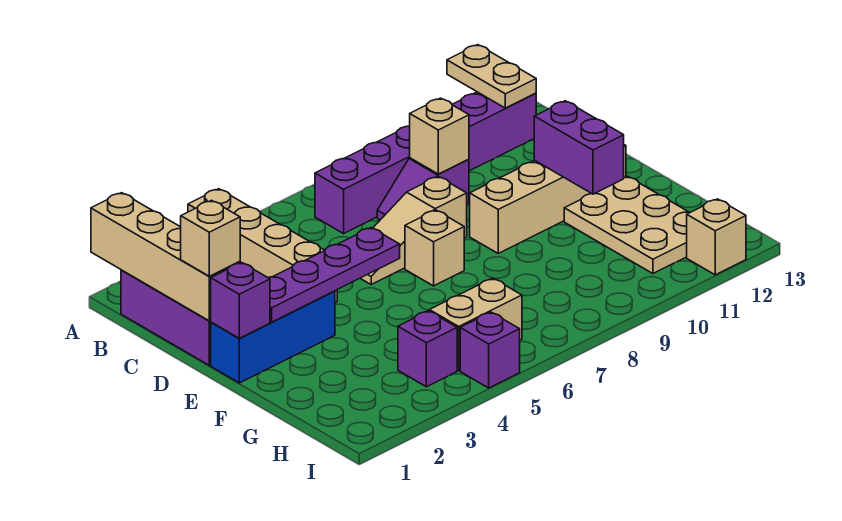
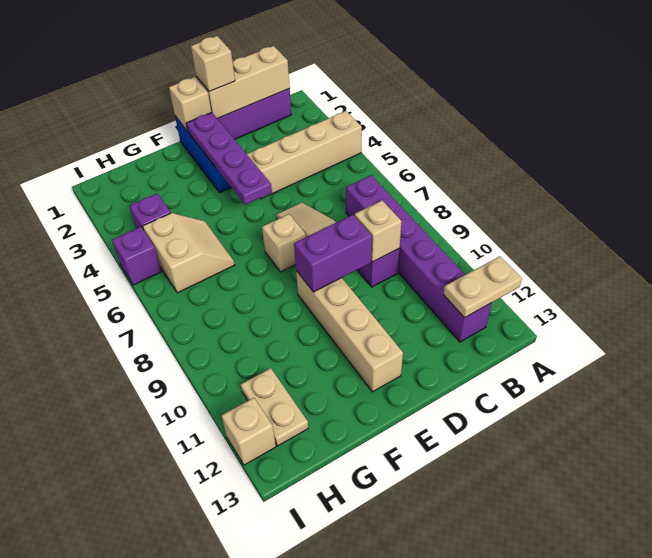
tan brick A1:D1 level 2 -> tan brick B1:D1 level 2
purple brick E1 level 2 -> tan brick E1 level 2
purple brick E11:F11 level 2 -> purple brick D9:E9 level 2
tan plate F11:H12 level 1 -> tan plate H11:H12 level 1

